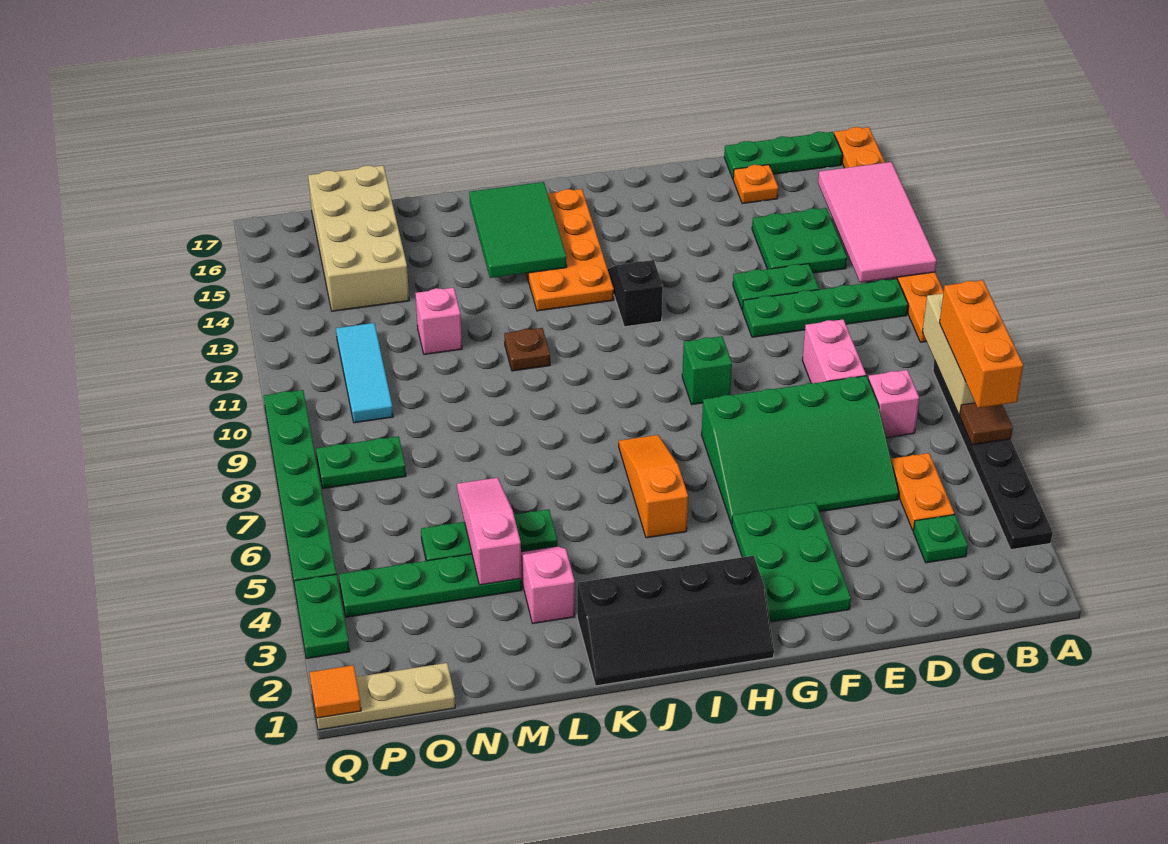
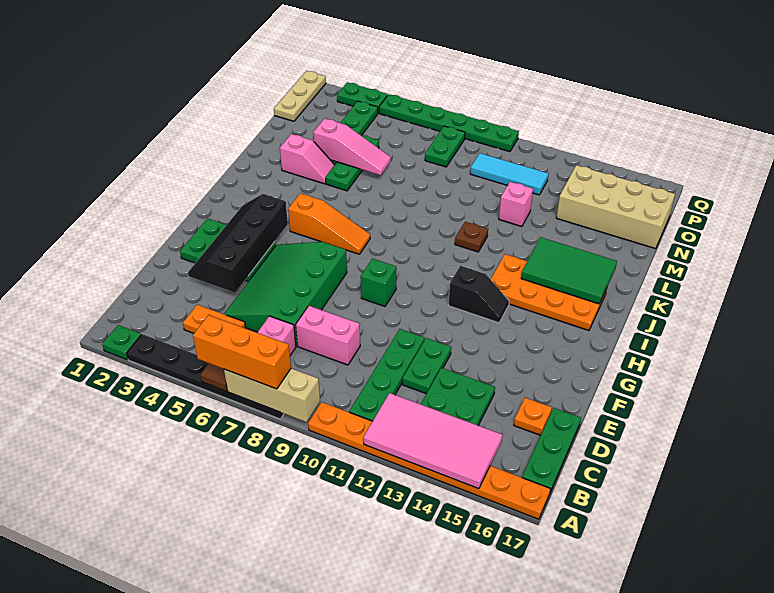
green plate C3 level 1 -> green plate A2 level 1
black slope H1:K2 level 1 top 2 -> black slope E3:H4 level 2 top 4
orange tile Q1 level 2 -> none

